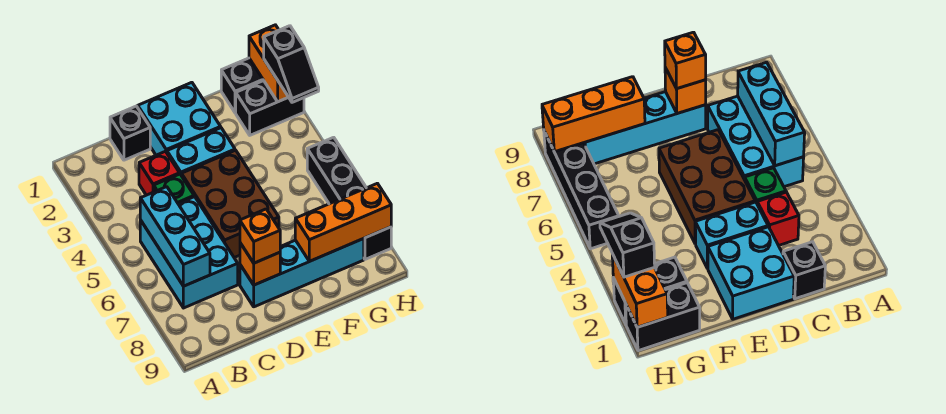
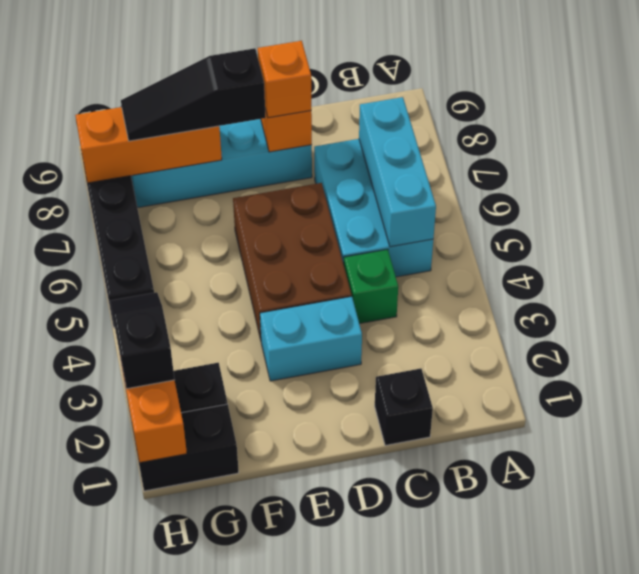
red brick C3 level 1 -> none
cyan brick D1:E2 level 1 -> none
none -> black slope E8:G8 level 3 top E

